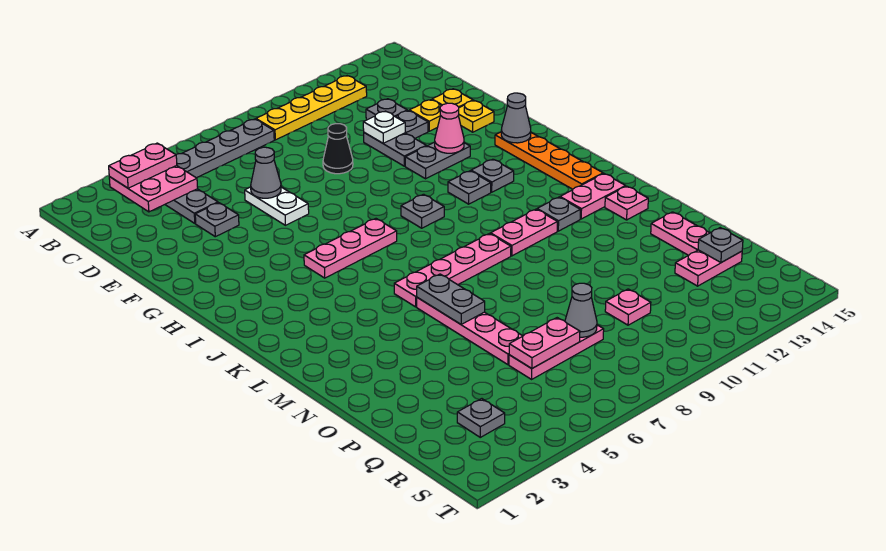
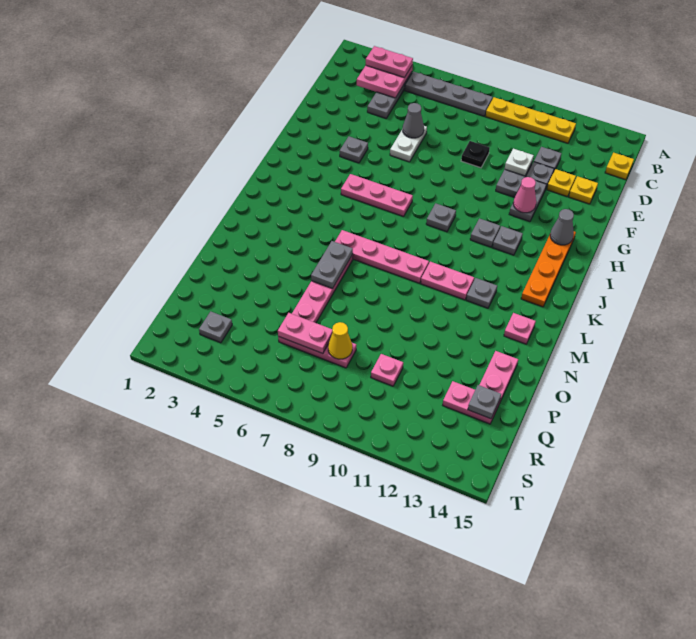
grey plate E4 level 1 -> grey plate G4 level 1
black cone E9 level 1 -> black plate E9 level 1
yellow plate F14 level 1 -> yellow plate C15 level 1
grey plate G11:G12 level 1 -> grey plate F12:G12 level 1
pink plate L13:L14 level 1 -> none
grey cone Q8 level 2 -> yellow cone Q8 level 2

